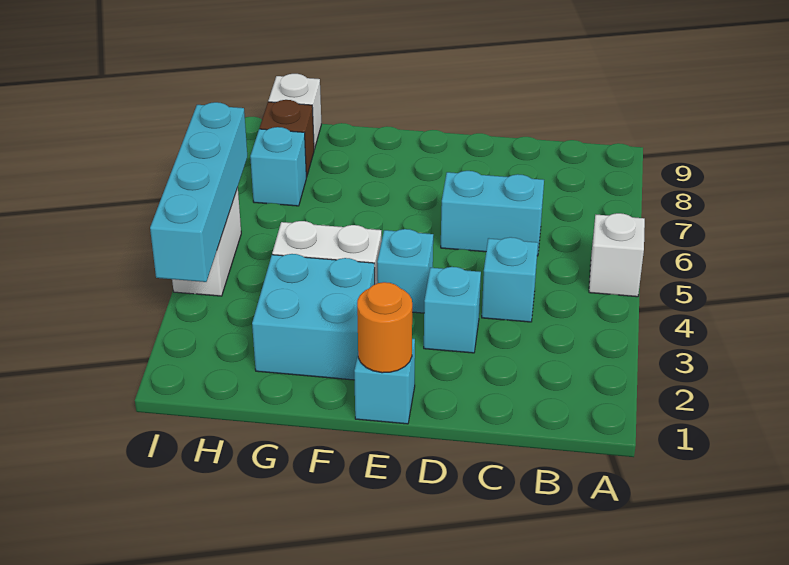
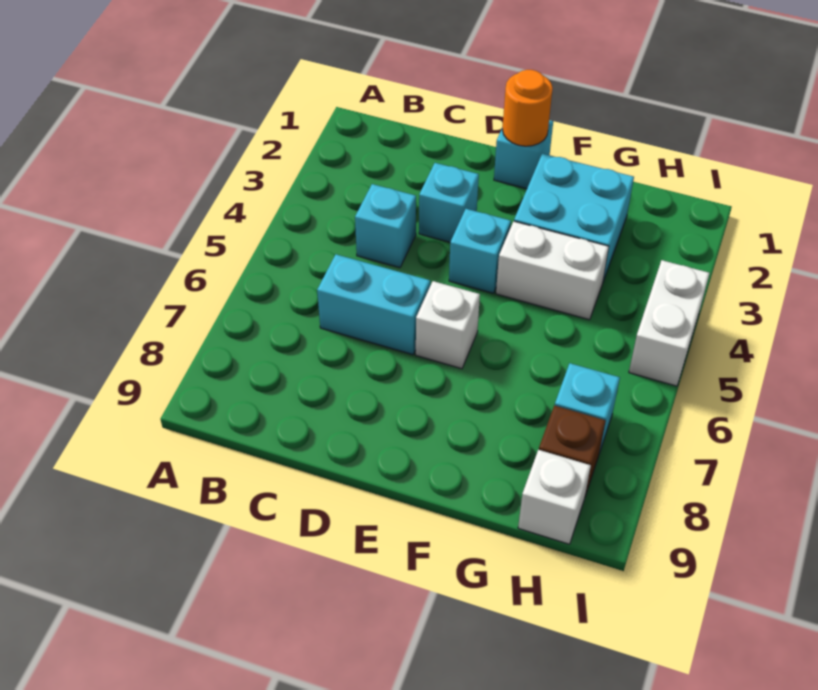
white brick A5 level 1 -> white brick E6 level 1
cyan brick I3:I6 level 2 -> none

